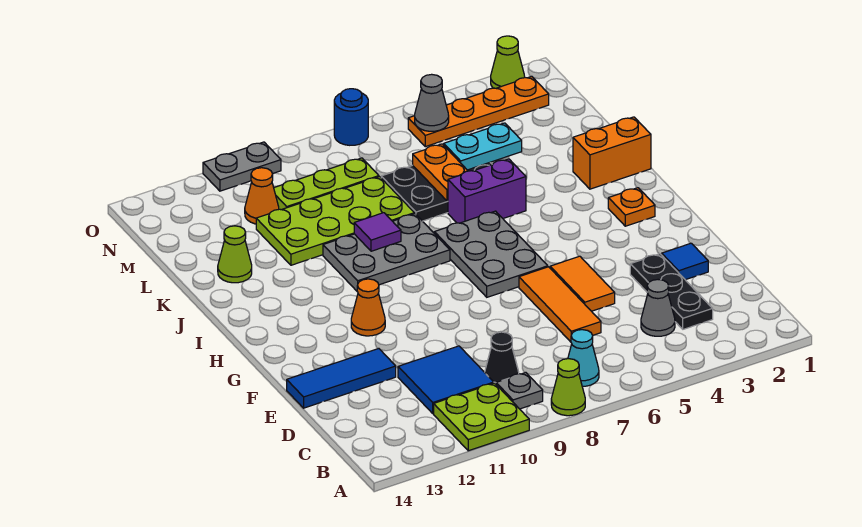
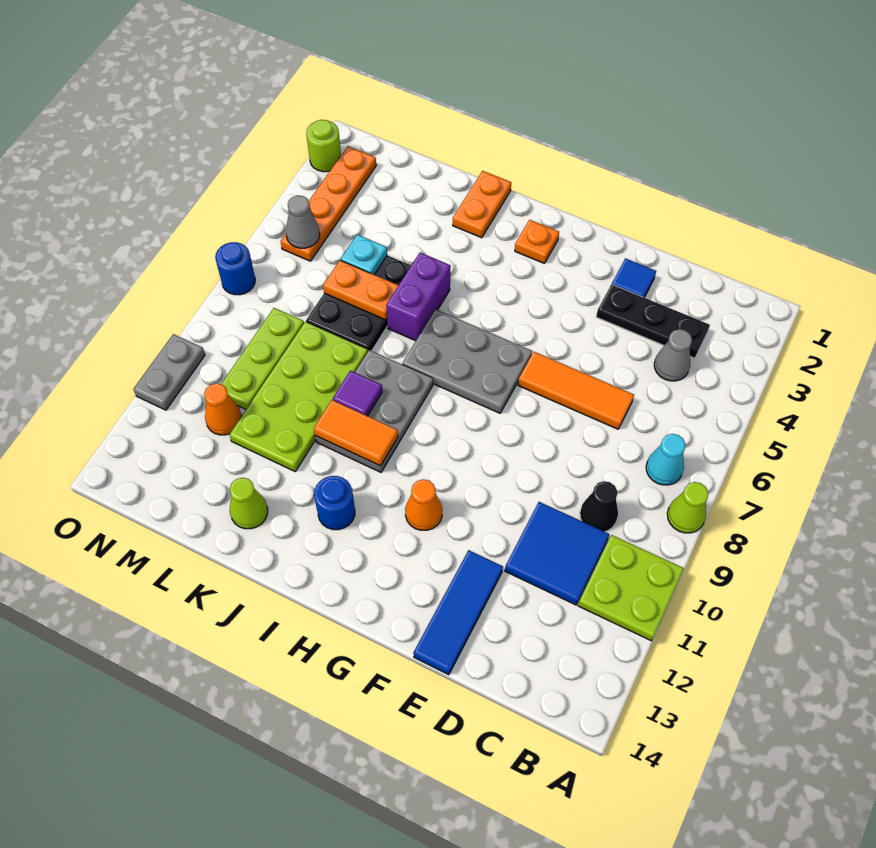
grey plate B9 level 1 -> none
orange tile E5:F5 level 1 -> orange tile I10:J10 level 2
none -> blue round brick I12 level 1
orange brick J1:J2 level 1 -> orange plate J1:J2 level 1
cyan plate L4:L5 level 2 -> cyan plate L5 level 2
lime cone O2 level 1 -> lime round brick O2 level 1

